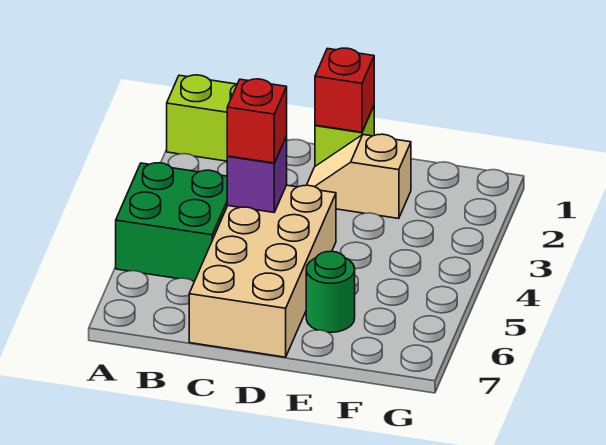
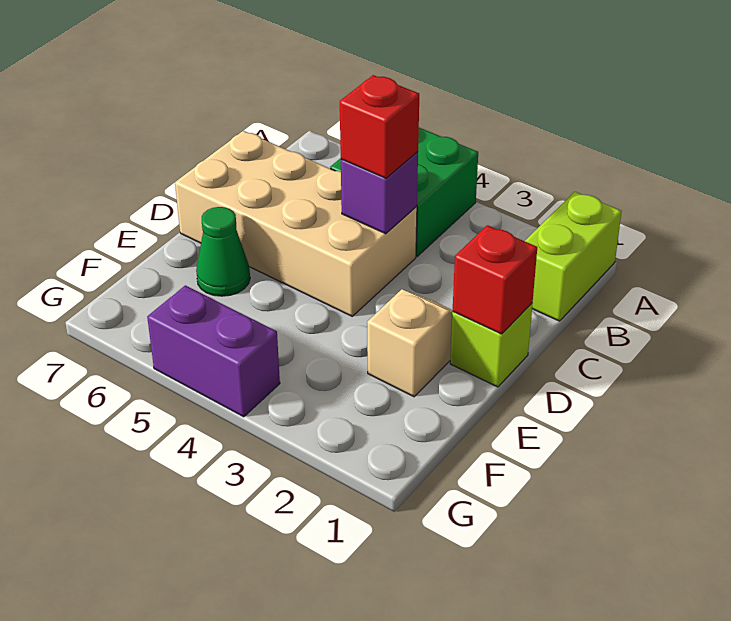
green round brick E6 level 1 -> green cone E6 level 1
none -> purple brick G4:G5 level 1

